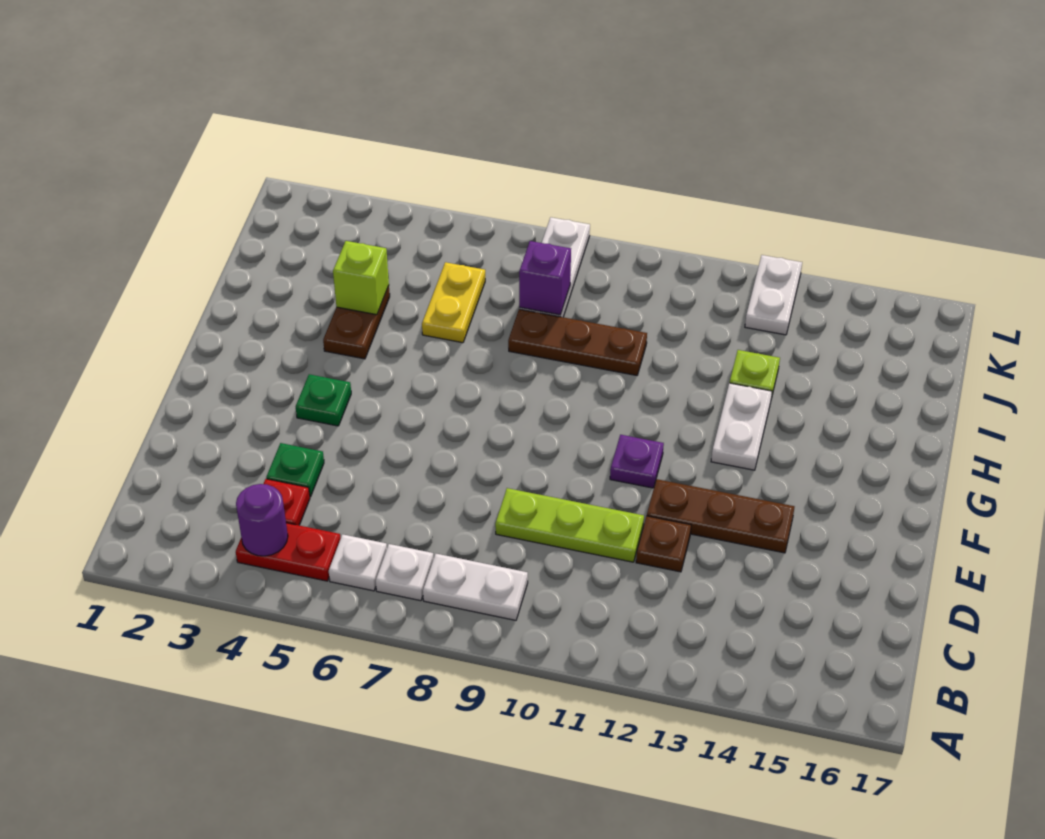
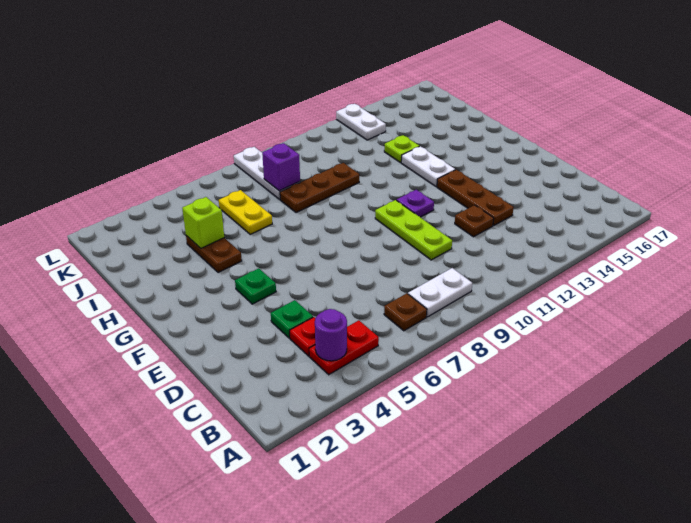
white plate B6 level 1 -> none
white plate B7 level 1 -> brown plate B7 level 1
lime plate D9:D11 level 1 -> lime plate D10:F10 level 1
brown plate E12:E14 level 1 -> brown plate D13:F13 level 1

